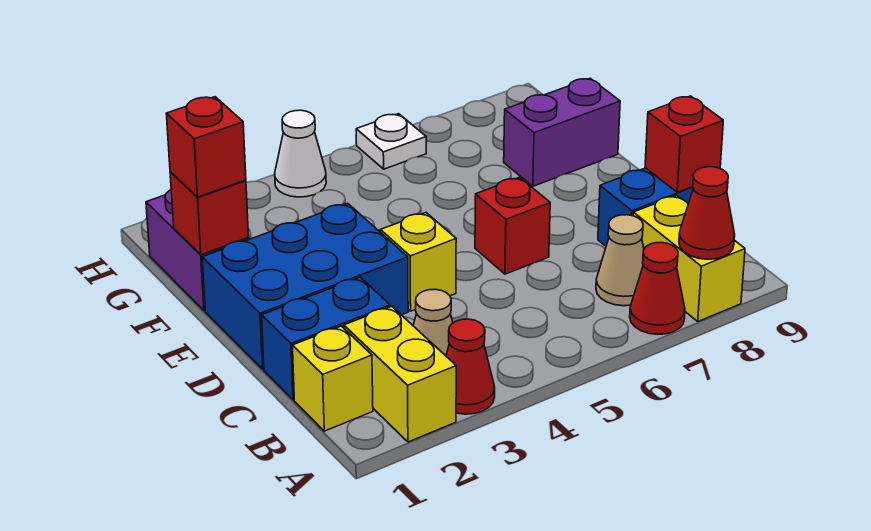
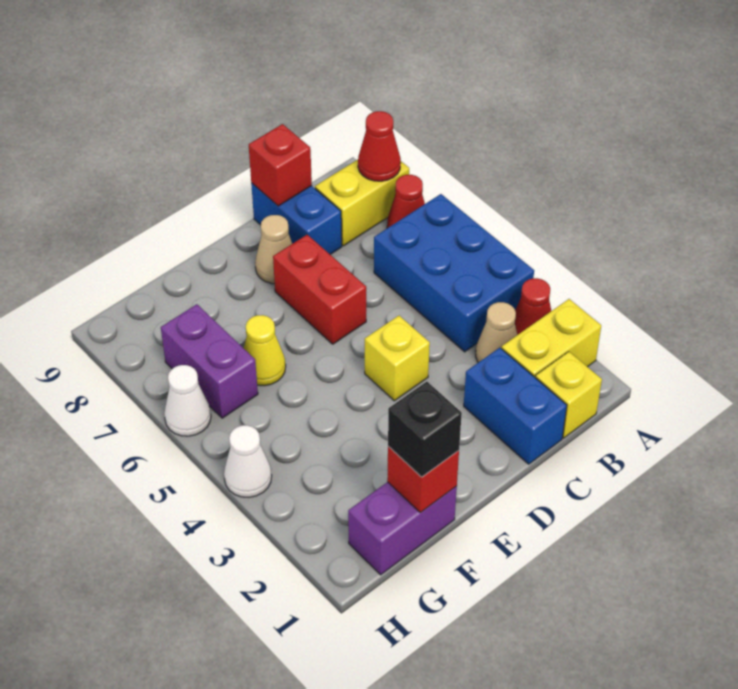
tan cone B7 level 1 -> tan cone D8 level 1
blue brick D1:E3 level 1 -> blue brick A4:B6 level 1
red brick D6 level 1 -> red brick D6:D7 level 1
red brick F1 level 3 -> black brick F1 level 3
none -> yellow cone F6 level 1
purple brick F8:F9 level 1 -> purple brick G6:G7 level 1
white plate H6 level 1 -> white cone H6 level 1

